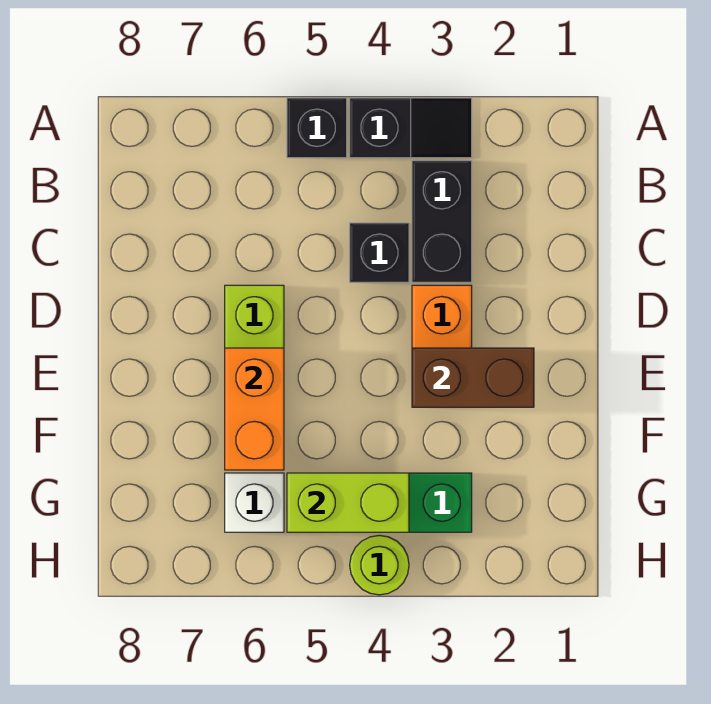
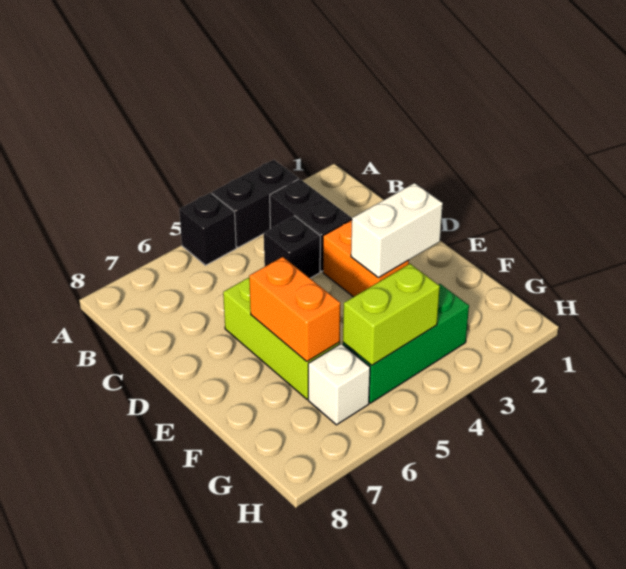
black slope A3:A4 level 1 top 4 -> black brick A3:A4 level 1
brown brick E2:E3 level 2 -> white brick E2:E3 level 2
lime round brick H4 level 1 -> none

